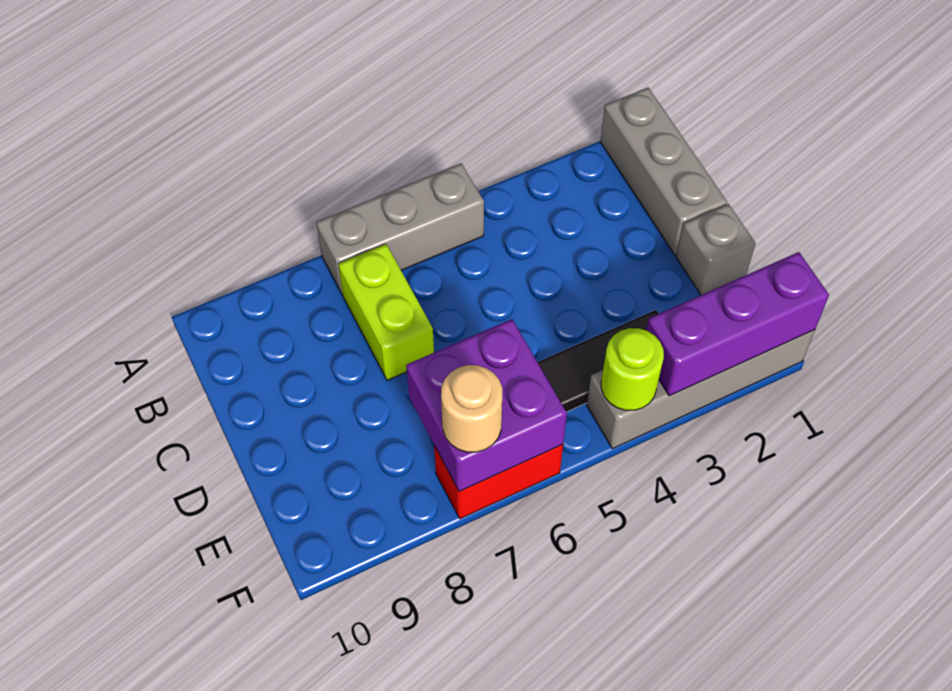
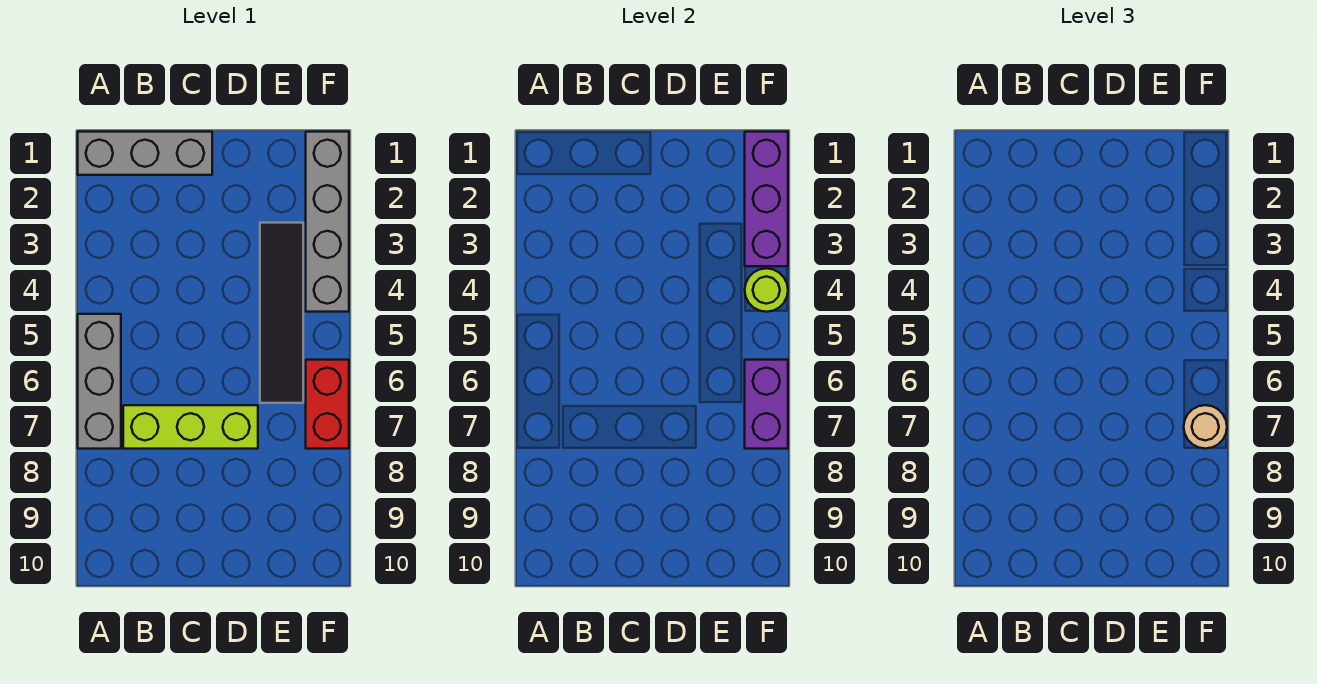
lime brick B7:C7 level 1 -> lime brick B7:D7 level 1
grey brick D1 level 1 -> none
purple brick E6:F7 level 2 -> purple brick F6:F7 level 2

